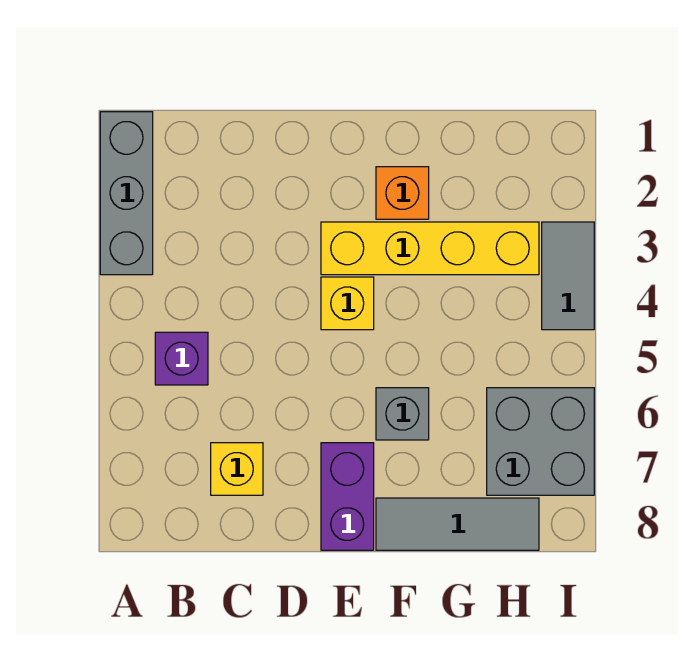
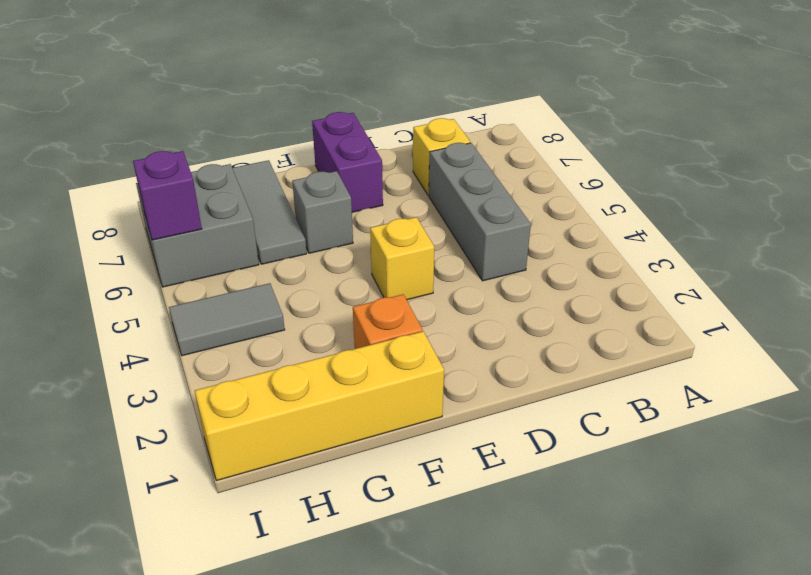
grey brick A1:A3 level 1 -> grey brick C4:C6 level 1
purple brick B5 level 1 -> purple brick I6 level 2
yellow brick E3:H3 level 1 -> yellow brick F1:I1 level 1
grey tile F8:H8 level 1 -> grey tile G6:G8 level 1
grey tile I3:I4 level 1 -> grey tile H4:I4 level 1

